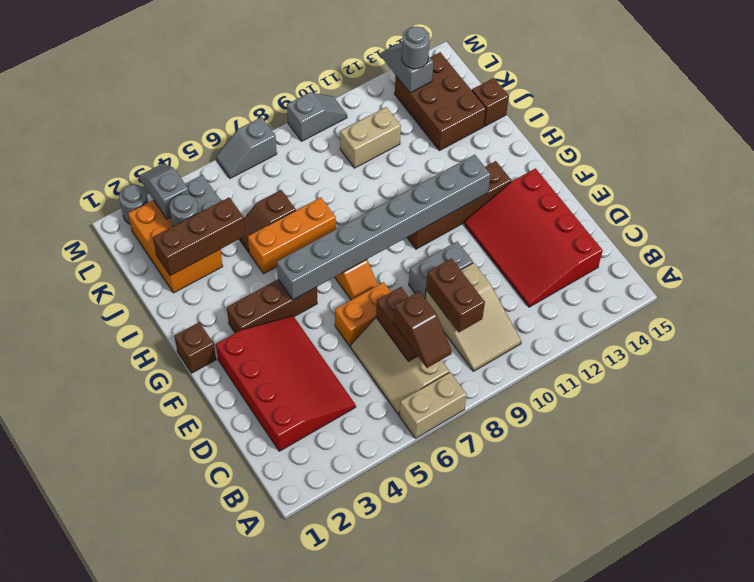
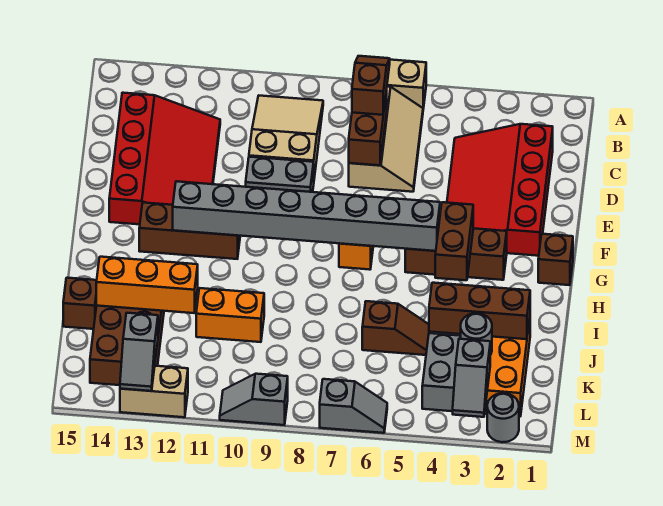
brown brick C9:D9 level 2 -> brown brick G4:H4 level 2
orange brick E6:E7 level 1 -> orange brick J10:J11 level 1
brown brick G10:G13 level 1 -> brown brick G11:G13 level 1
orange brick I5:I7 level 1 -> orange brick J12:J14 level 2
tan brick K10:K11 level 1 -> tan brick M12:M13 level 1
grey round brick L13 level 3 -> none

